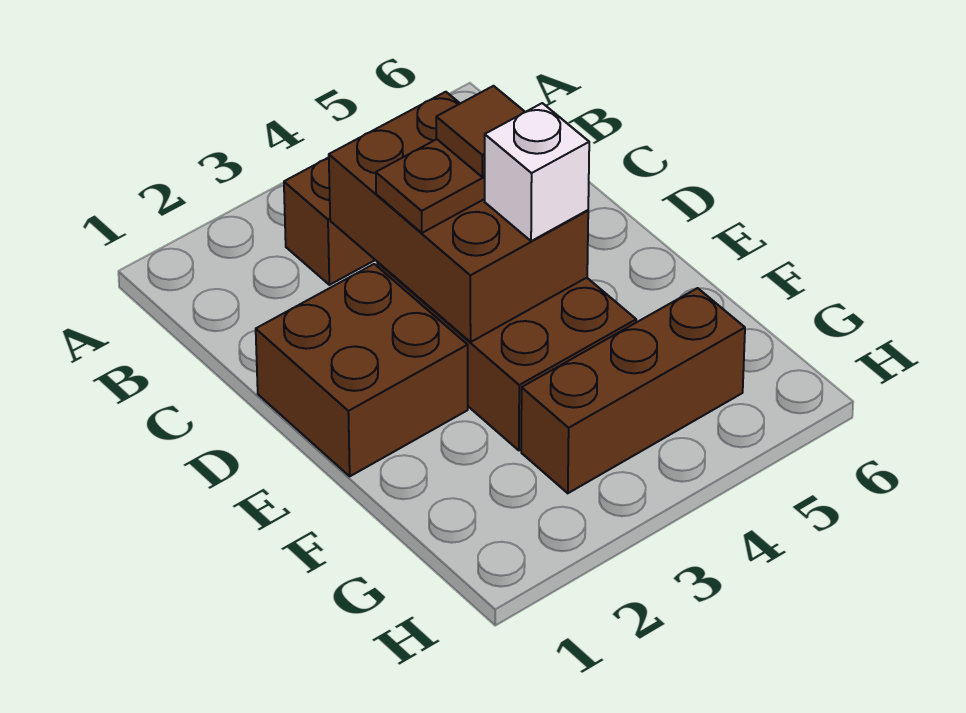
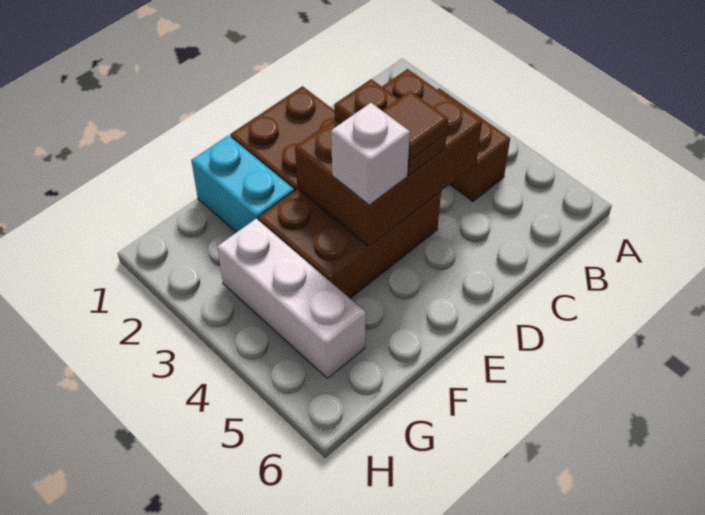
none -> cyan brick F1:F2 level 1
brown brick G3:G5 level 1 -> white brick G3:G5 level 1

